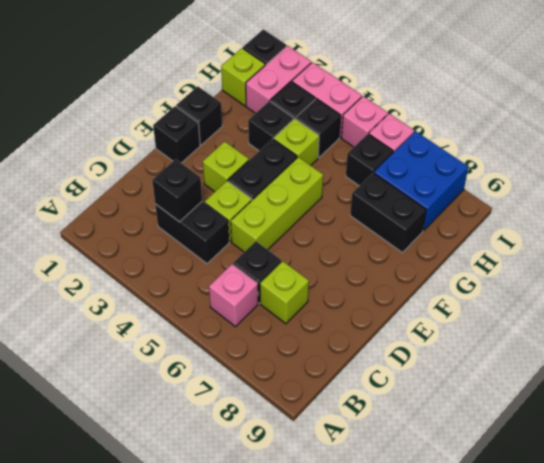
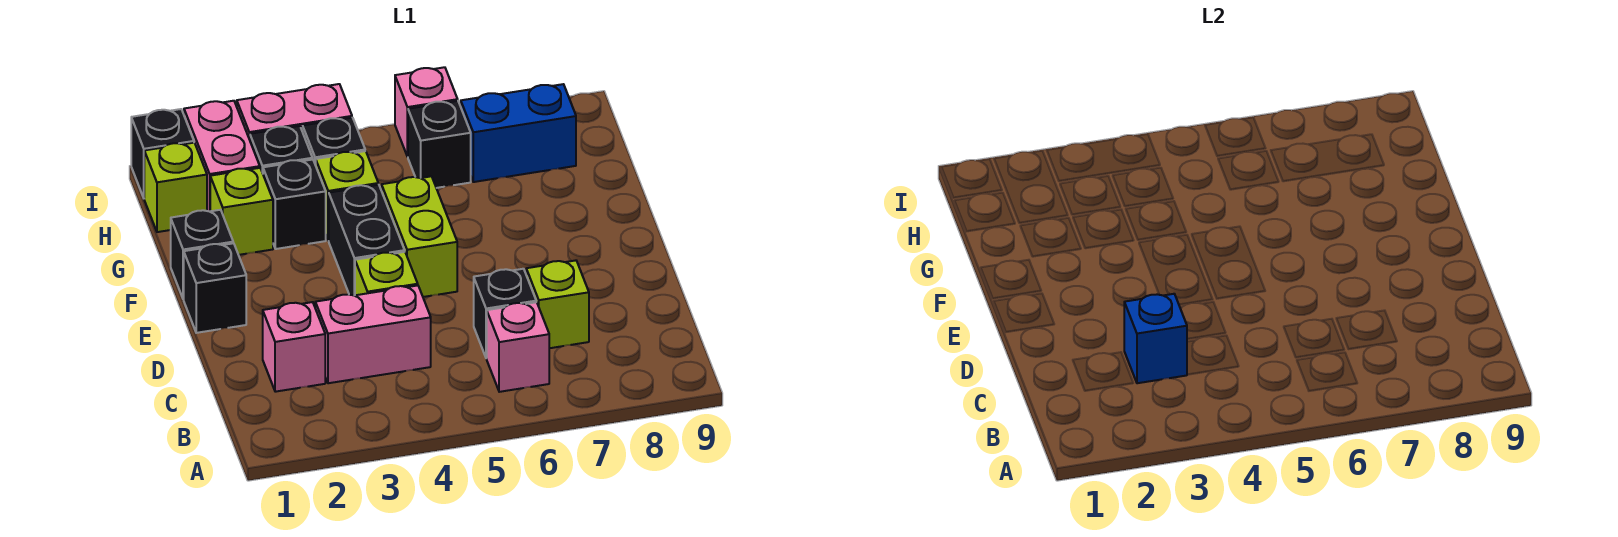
black brick C3:C4 level 1 -> pink brick C3:C4 level 1
black brick C3 level 2 -> blue brick C3 level 2
lime brick D5:F5 level 1 -> lime brick E5:F5 level 1
lime brick E3 level 1 -> lime brick G2 level 1
black brick G7:G8 level 1 -> none
blue brick H7:I8 level 1 -> blue brick H7:H8 level 1
pink brick I5 level 1 -> pink brick C2 level 1

